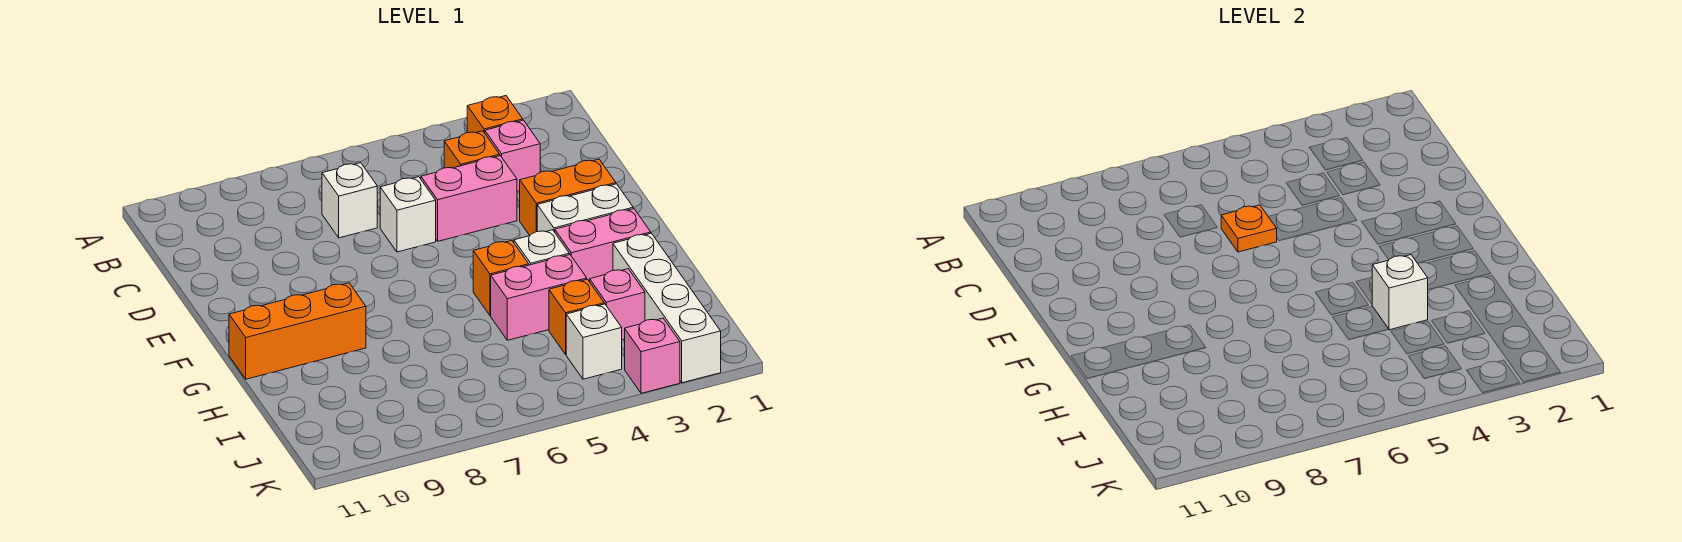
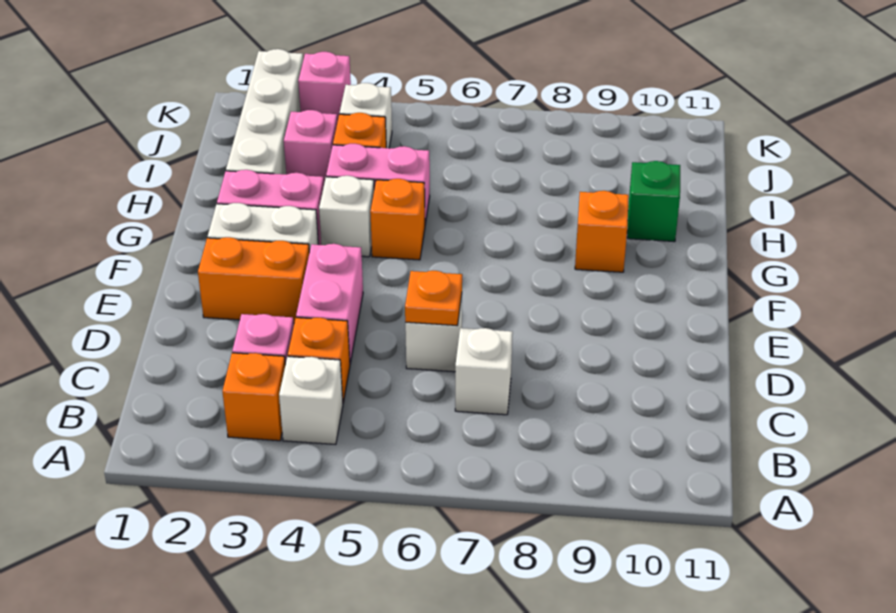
pink brick D4:D5 level 1 -> pink brick D4:E4 level 1
orange brick G9:G11 level 1 -> orange brick G9 level 1
white brick H4 level 2 -> white brick B4 level 1
none -> green brick H10 level 1

